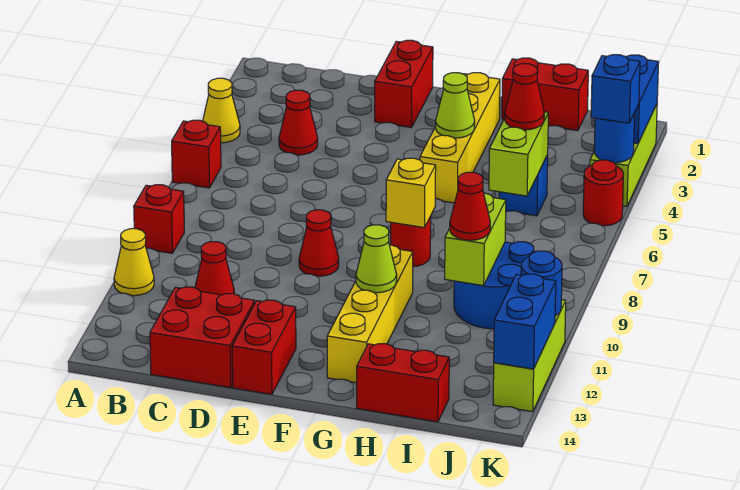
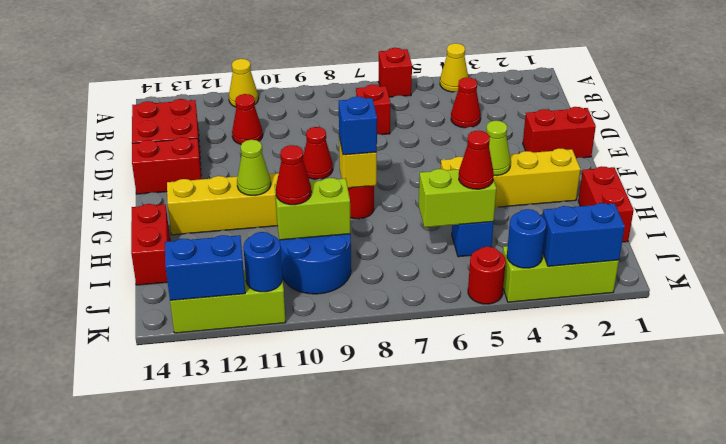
red brick A9 level 1 -> red brick C7 level 1
blue brick K4 level 3 -> blue brick G8 level 3

